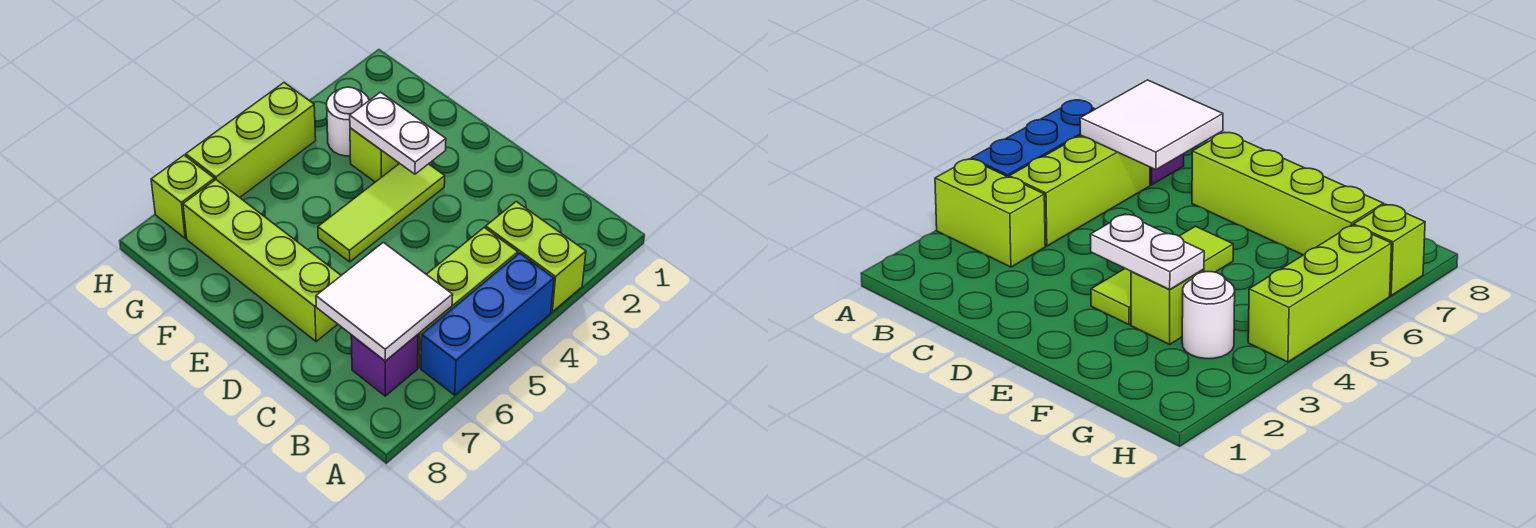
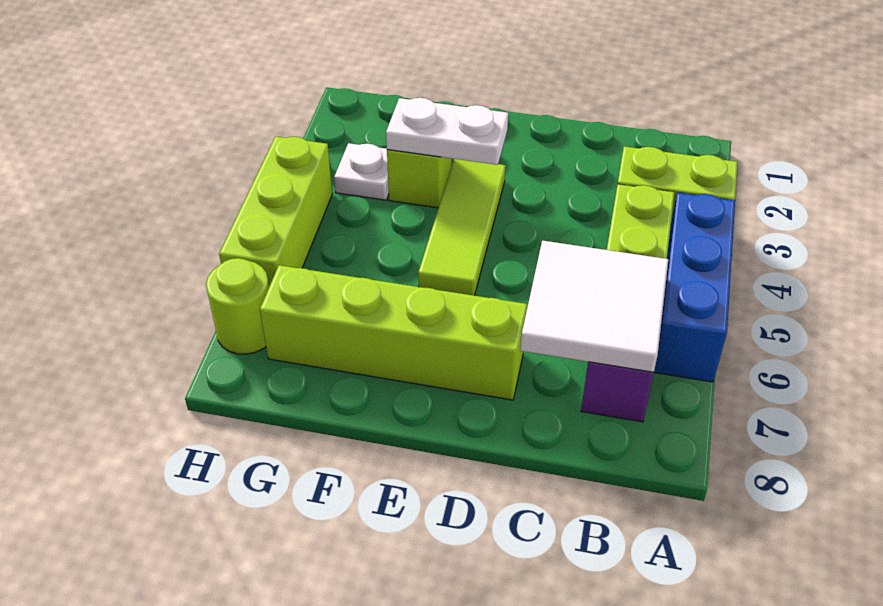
white round brick G3 level 1 -> white plate G3 level 1
lime brick H7 level 1 -> lime round brick H7 level 1

